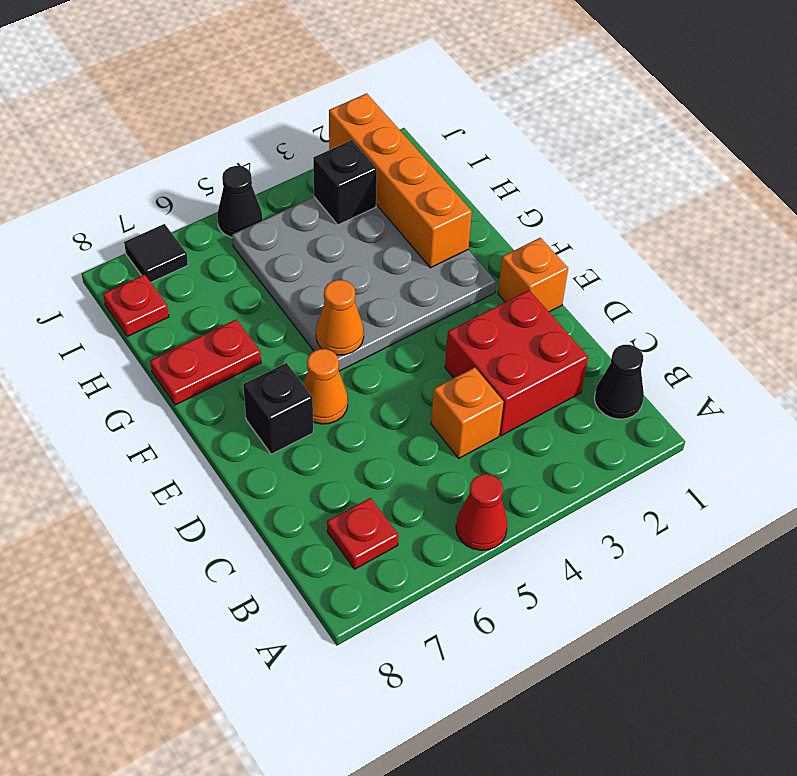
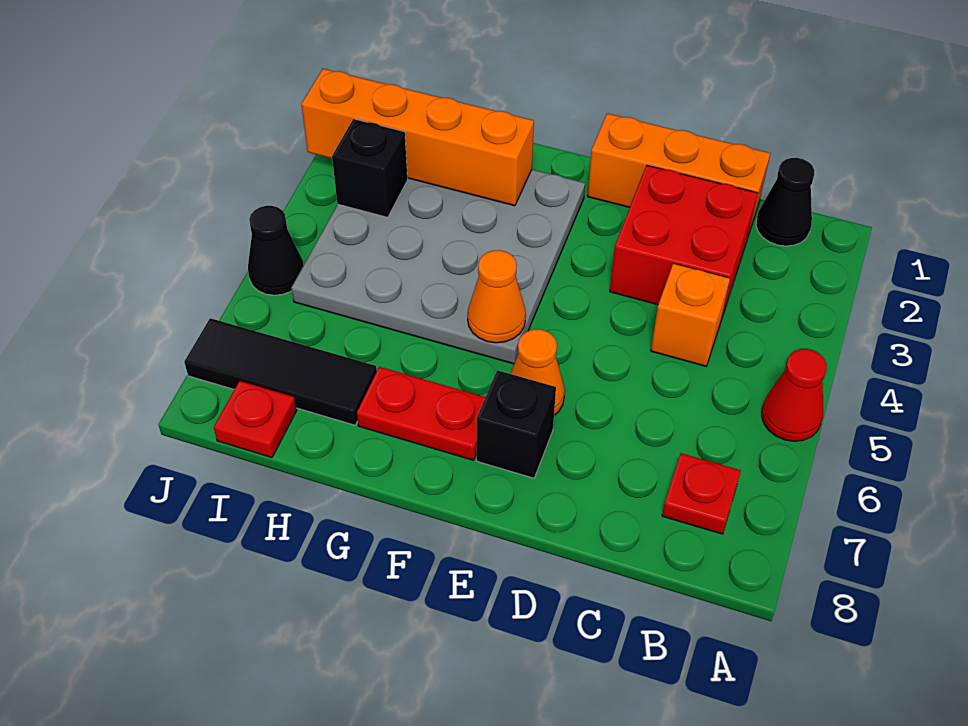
orange brick E1 level 1 -> orange brick C1:E1 level 1
red plate G7:G8 level 1 -> red plate F7:G7 level 1
black tile J7 level 1 -> black tile H7:J7 level 1

